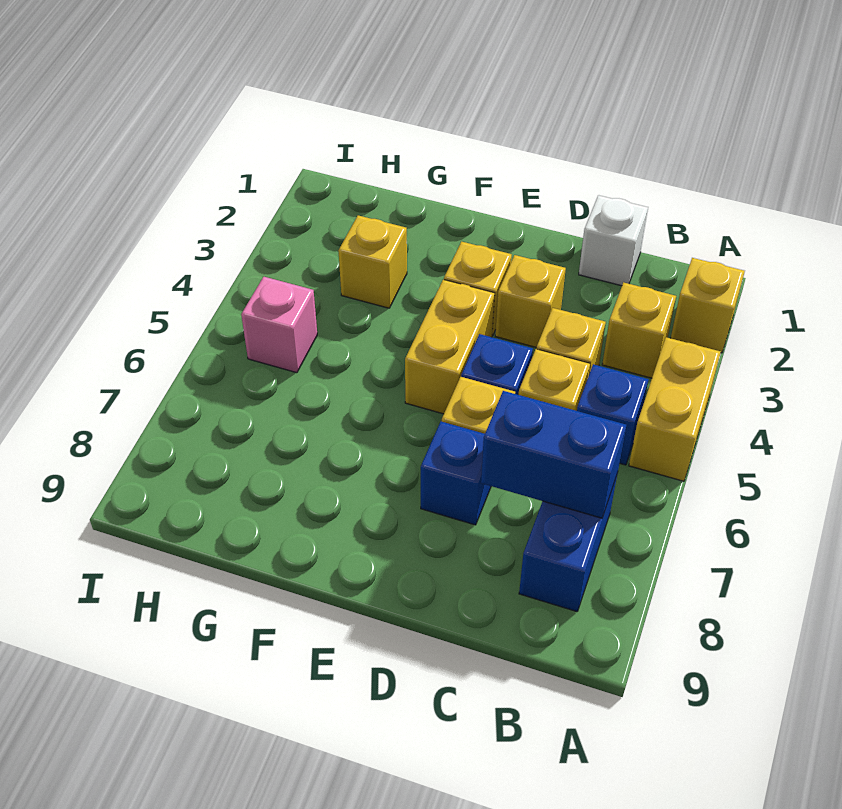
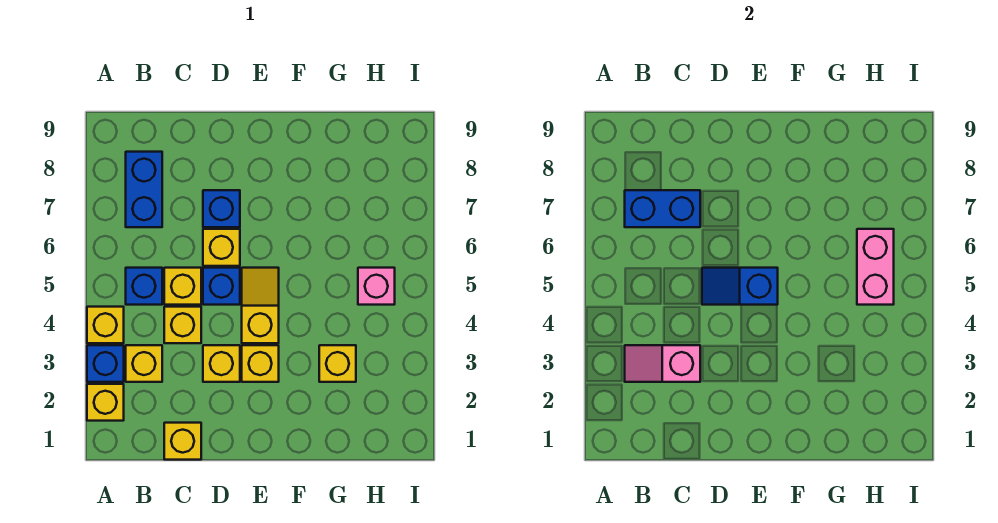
none -> blue brick A3 level 1
yellow brick A4:A5 level 1 -> yellow brick A4 level 1
none -> pink slope B3:C3 level 2 top C
white brick C1 level 1 -> yellow brick C1 level 1
none -> blue slope D5:E5 level 2 top E
yellow brick E4:E5 level 1 -> yellow slope E4:E5 level 1 top 4
none -> pink brick H5:H6 level 2

